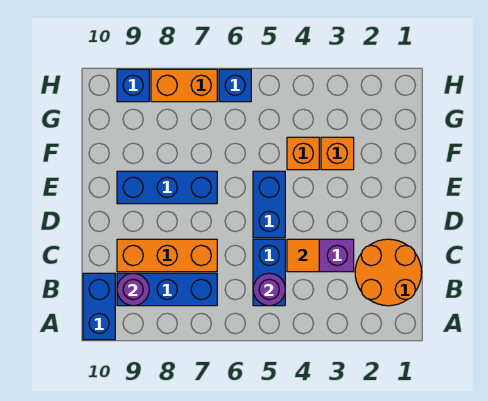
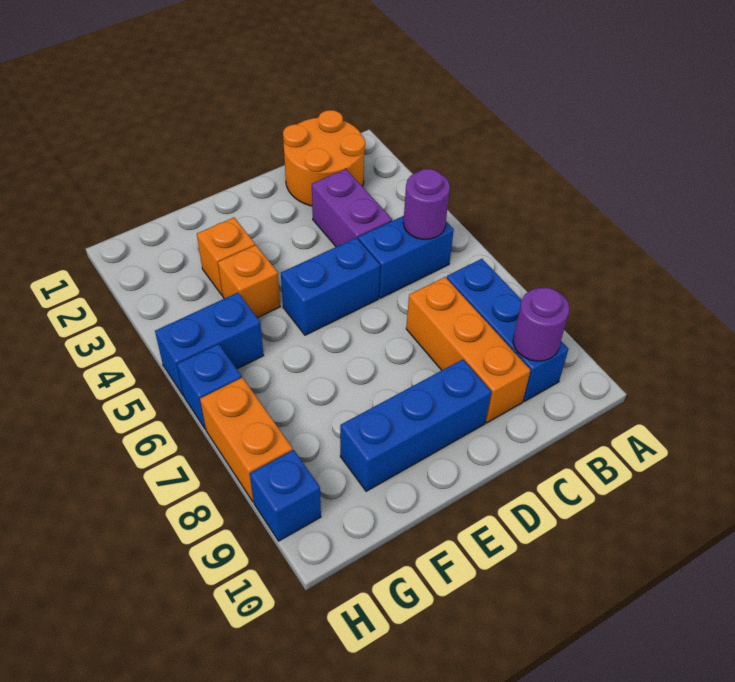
blue brick A10:B10 level 1 -> blue brick G5:H5 level 1
orange tile C4 level 2 -> none
blue brick E7:E9 level 1 -> blue brick D9:F9 level 1

